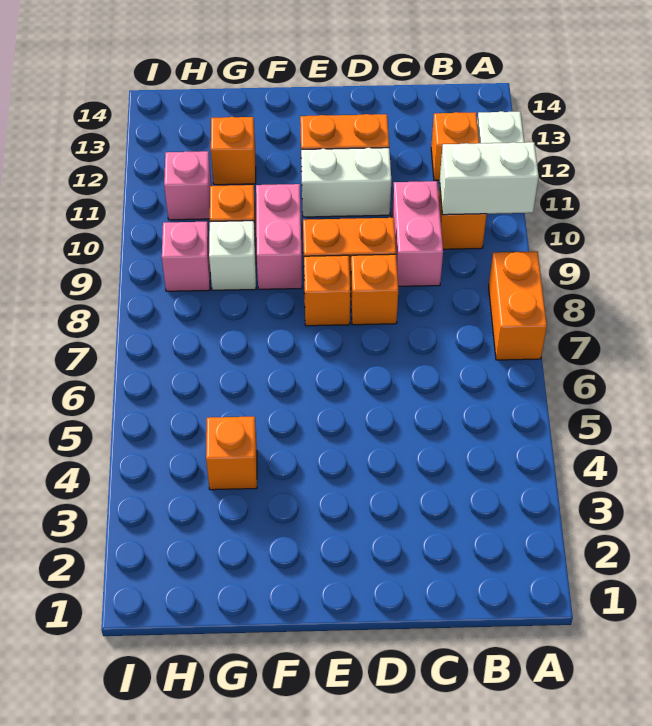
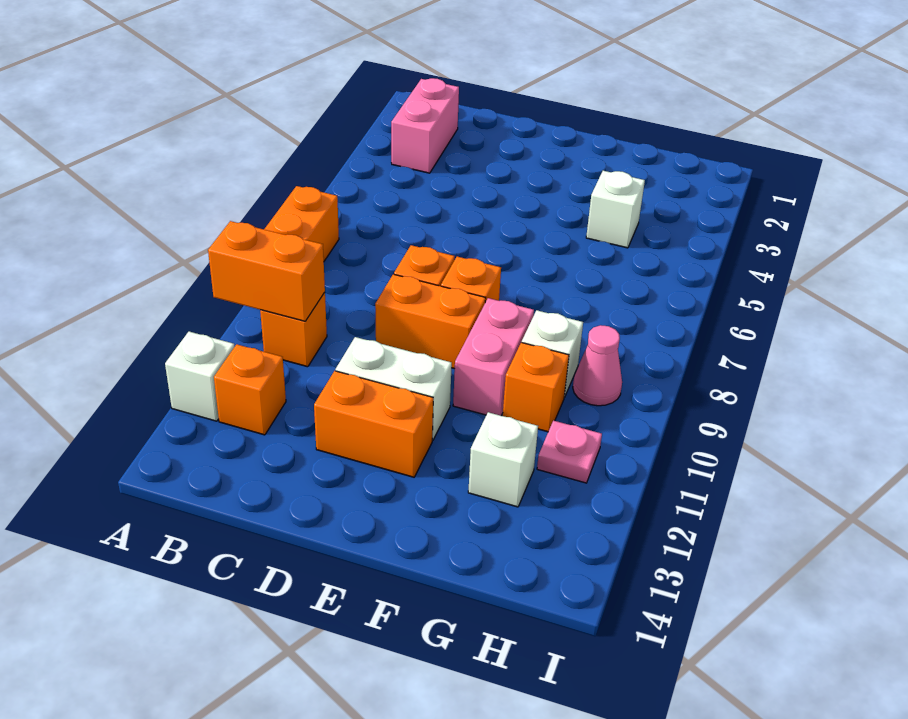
white brick A10:B10 level 2 -> orange brick A10:B10 level 2
pink brick C9:C10 level 1 -> pink brick B2:B3 level 1
orange brick G4 level 1 -> white brick G4 level 1
orange brick G12 level 1 -> white brick G12 level 1
pink brick H9 level 1 -> pink cone H9 level 1
pink brick H11 level 1 -> pink plate H11 level 1

